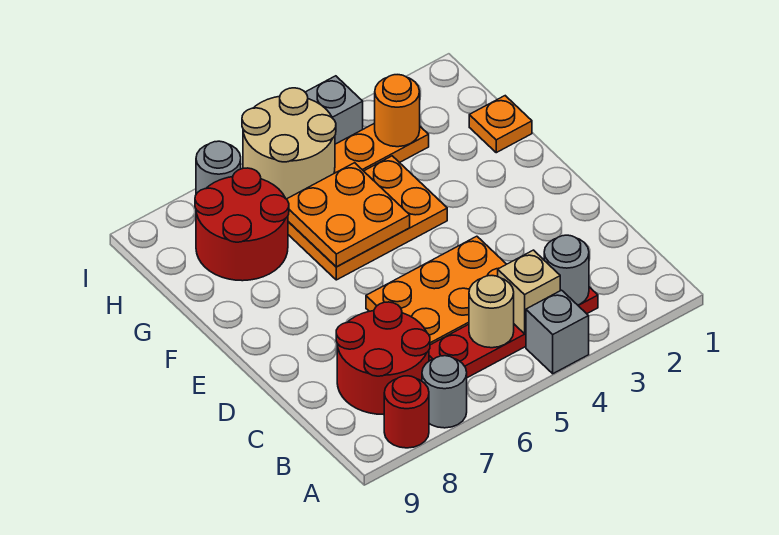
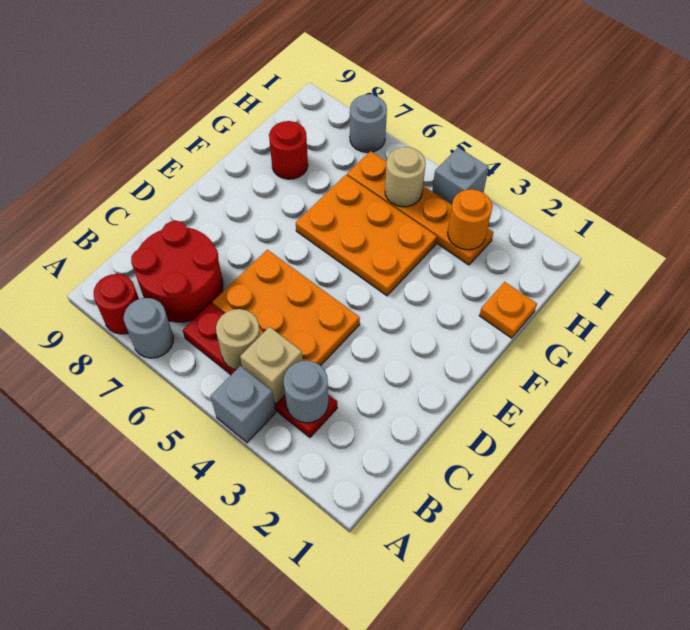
orange plate F5:G6 level 2 -> none
red round brick G7:H8 level 1 -> red round brick G8 level 1
tan round brick H5:I6 level 2 -> tan round brick H5 level 2

